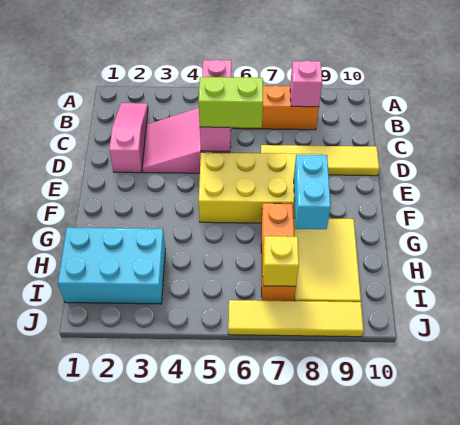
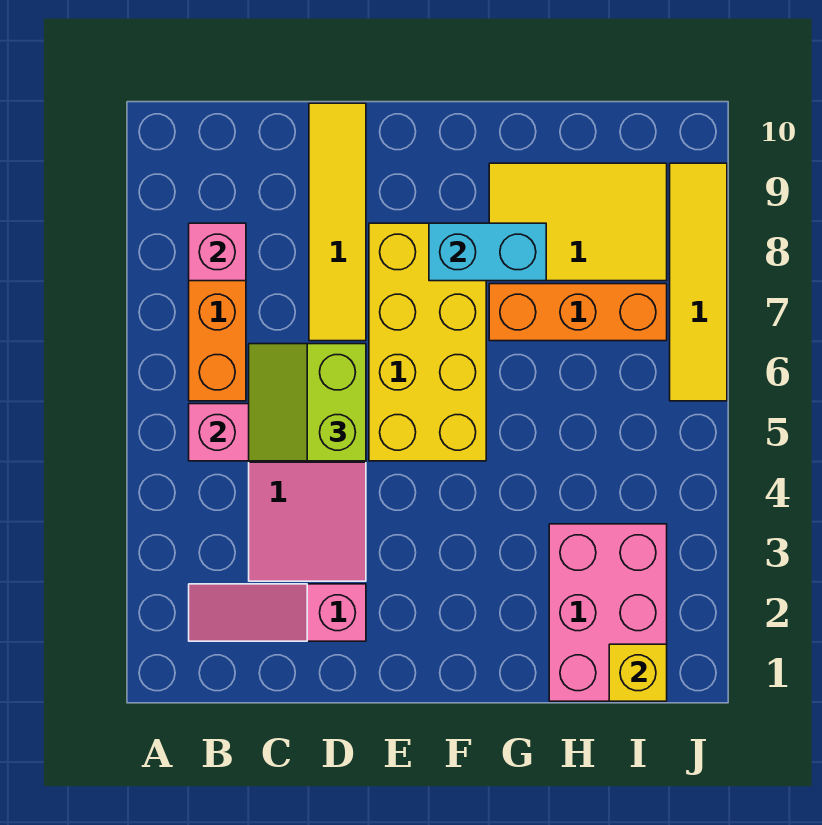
cyan brick H1:I3 level 1 -> pink brick H1:I3 level 1
yellow brick I7 level 2 -> yellow brick I1 level 2

